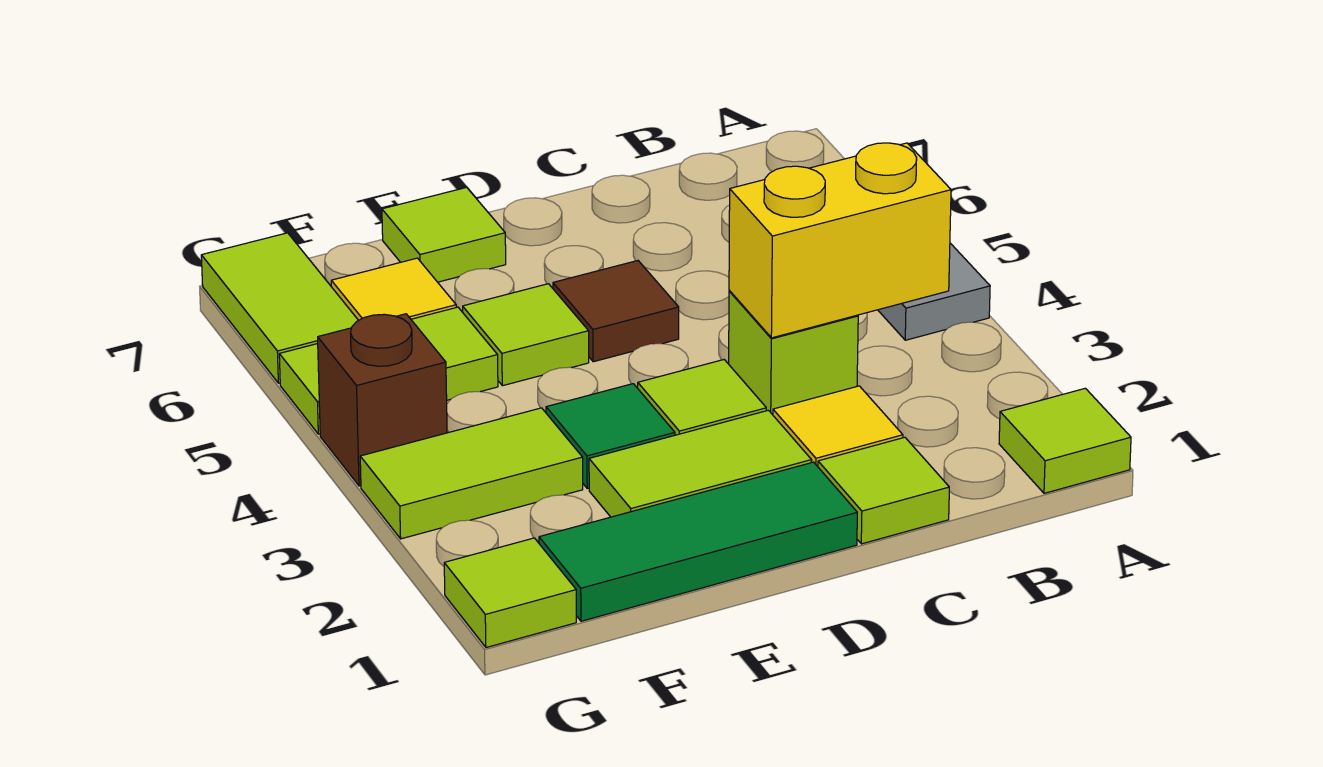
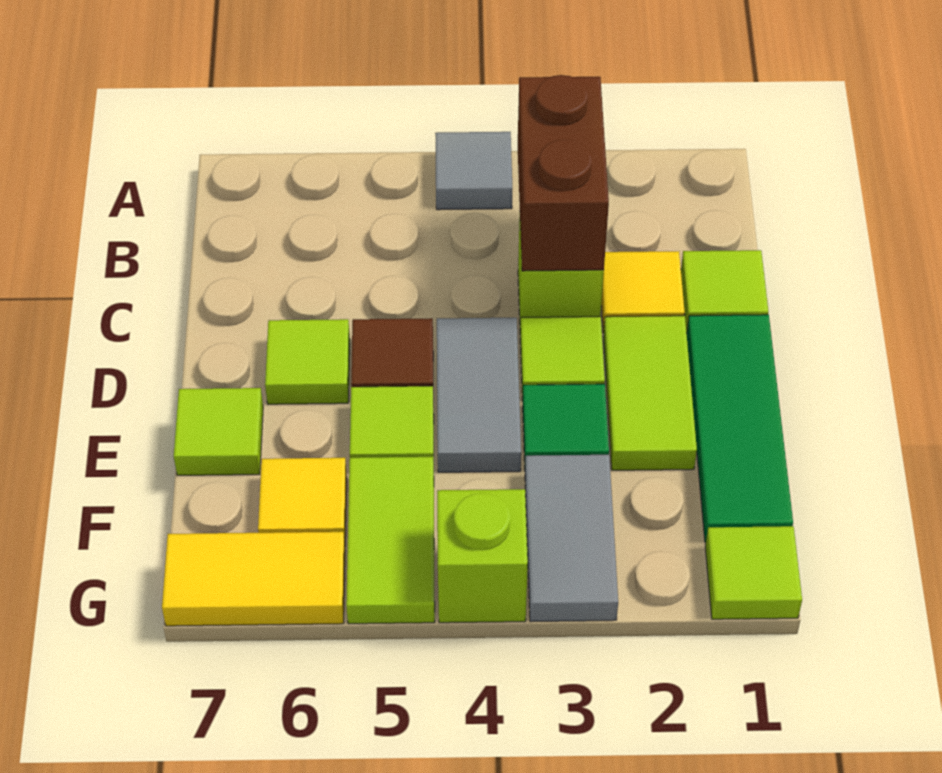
lime tile A1 level 1 -> lime tile D6 level 1
yellow brick B3:C3 level 2 -> brown brick B3:C3 level 2
none -> grey tile D4:E4 level 1
lime tile F3:G3 level 1 -> grey tile F3:G3 level 1
brown brick G4 level 1 -> lime brick G4 level 1
lime tile G6:G7 level 1 -> yellow tile G6:G7 level 1

